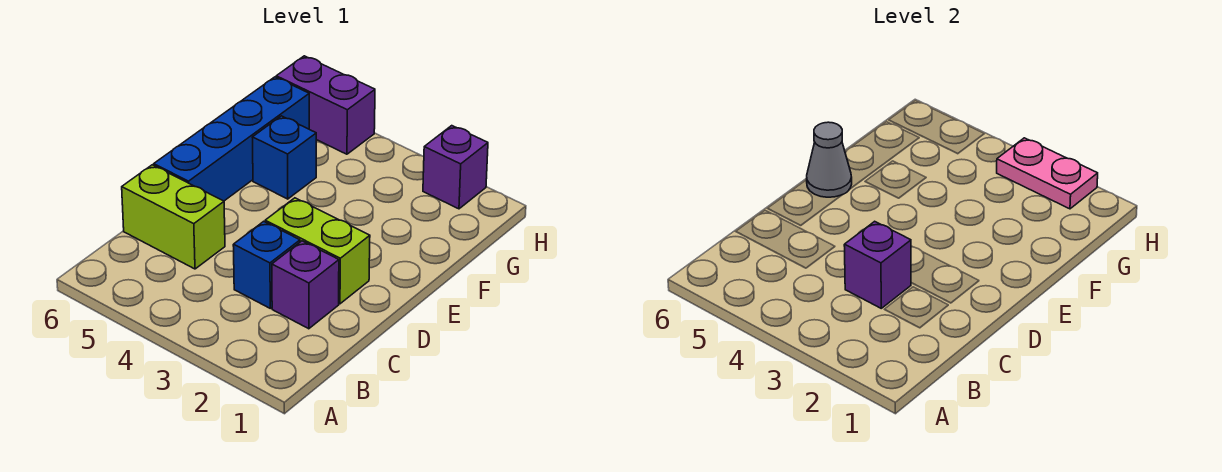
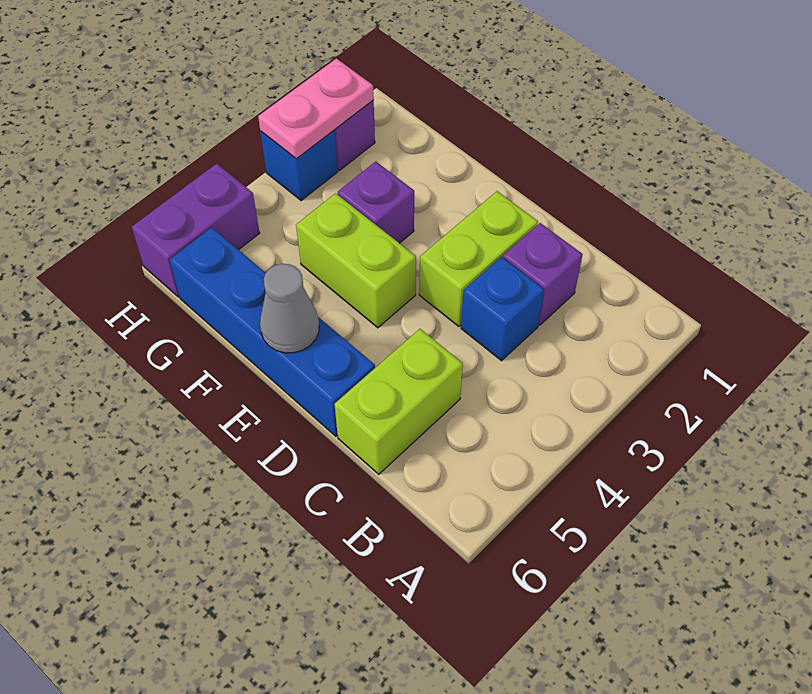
purple brick C3 level 2 -> purple brick F3 level 1
none -> lime brick E4:F4 level 1
blue brick F5 level 1 -> blue brick H3 level 1

